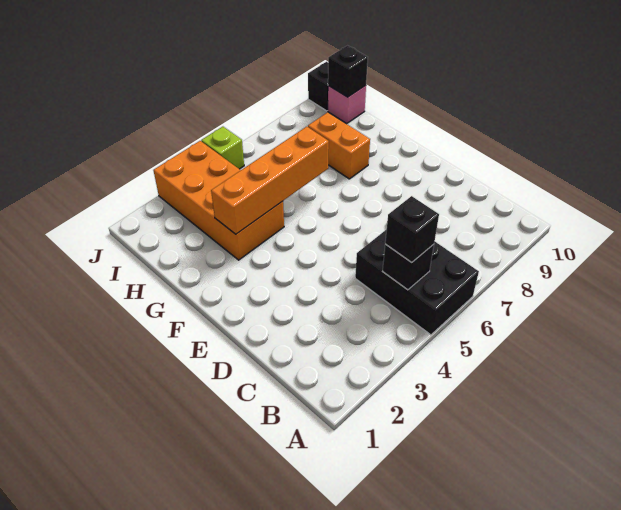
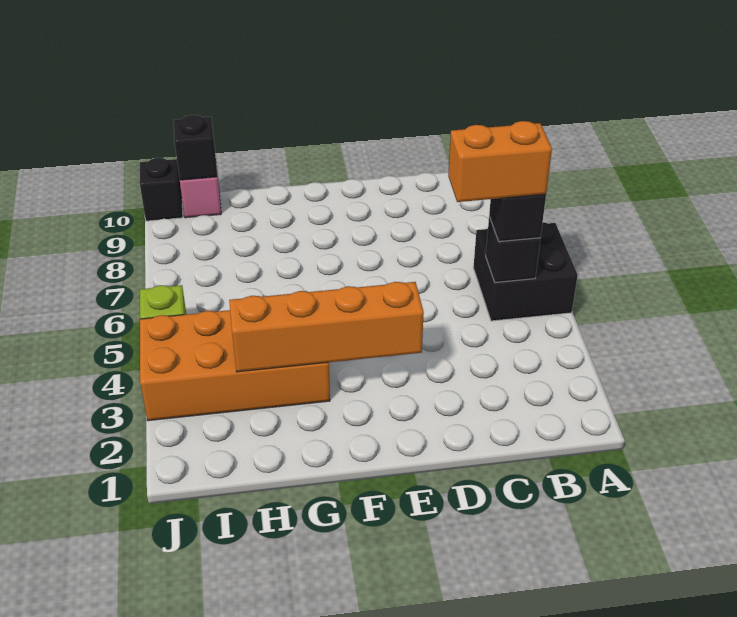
black brick A5:C6 level 1 -> black brick A5:B6 level 1
orange brick G3:G6 level 2 -> orange brick E3:H3 level 2
orange brick G8:H8 level 1 -> orange brick B5:C5 level 4

